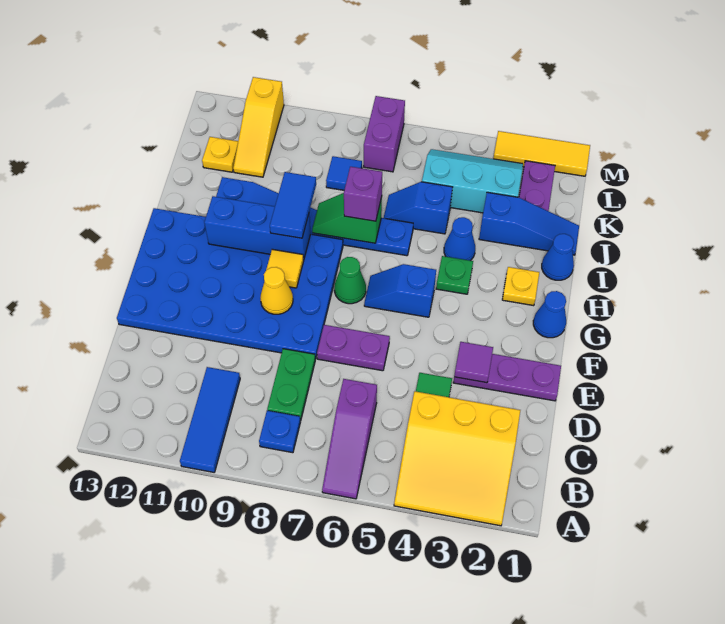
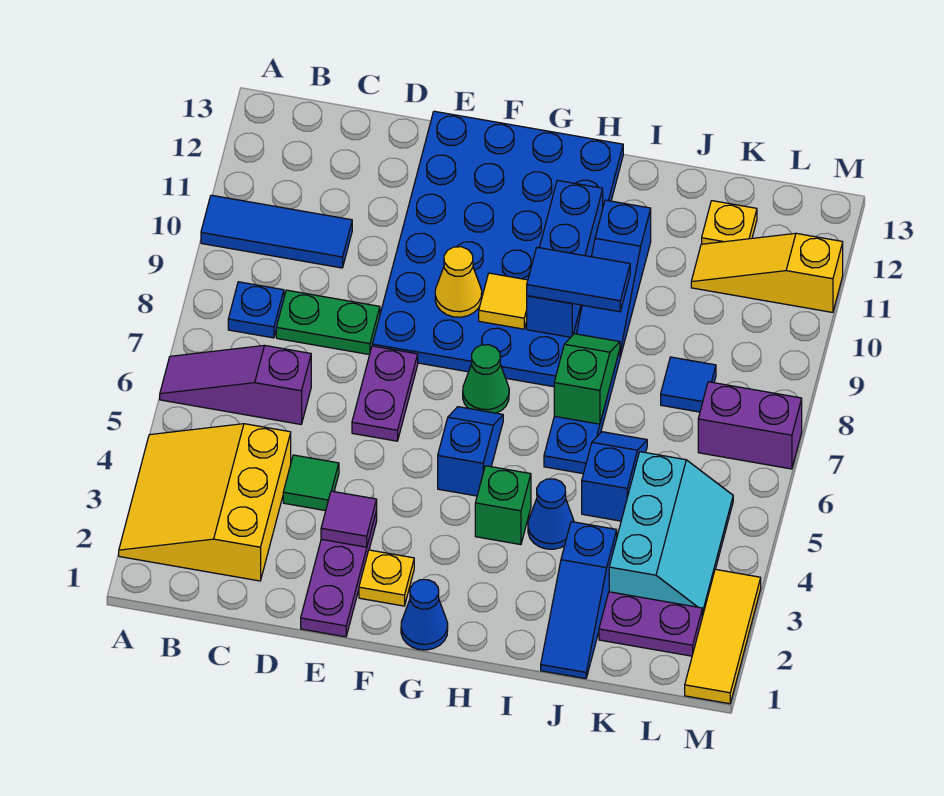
yellow plate H2 level 1 -> yellow plate F2 level 1
green plate H4 level 1 -> green brick H4 level 1
blue cone I1 level 1 -> none
purple brick I7 level 3 -> none

